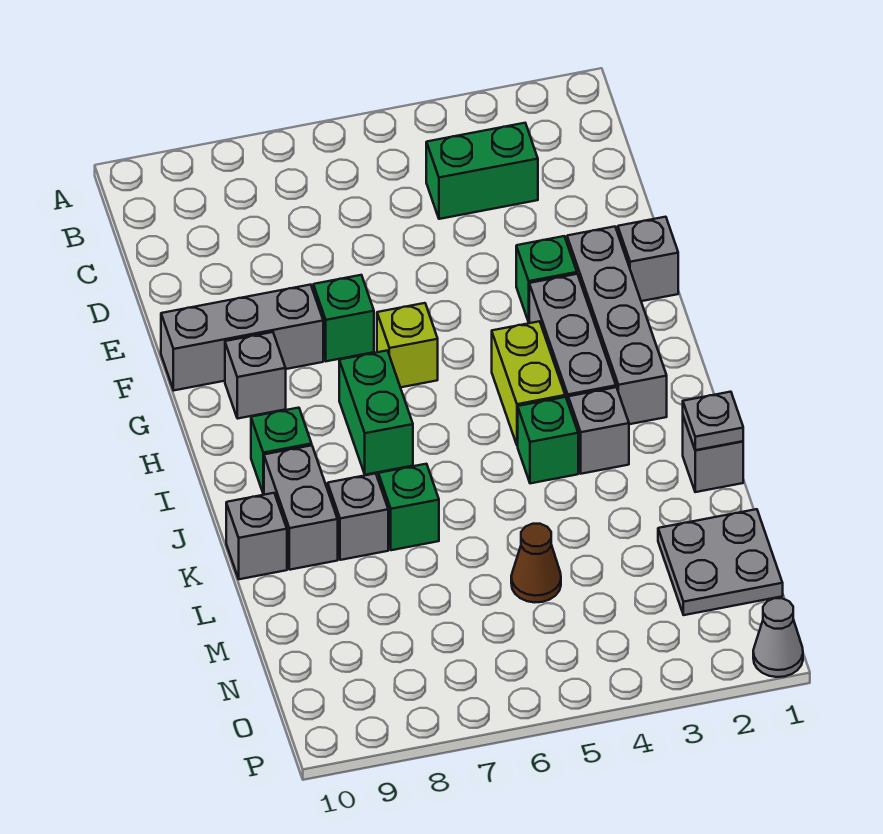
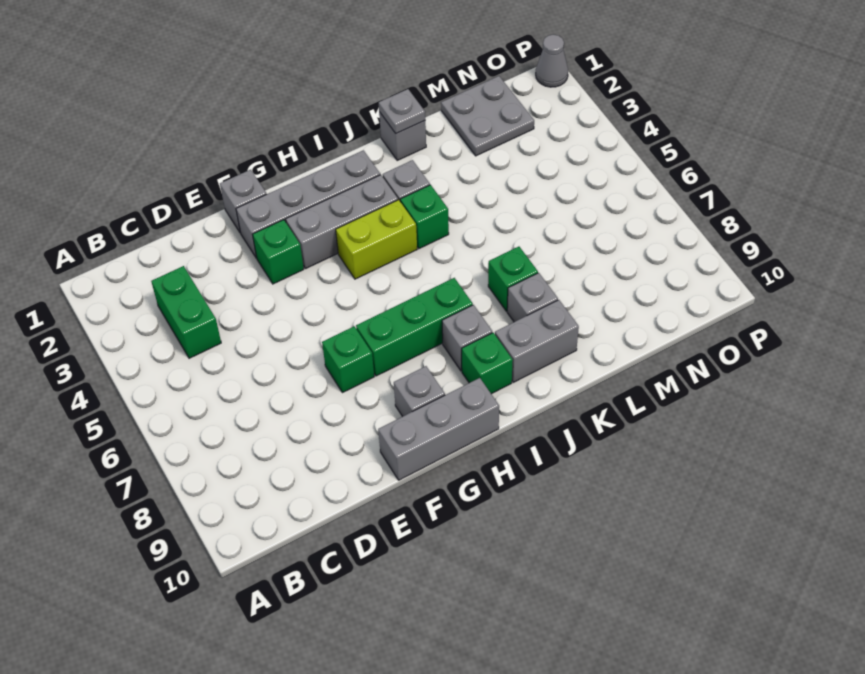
grey brick F8:F10 level 1 -> grey brick F10:H10 level 1
lime brick G6 level 1 -> none
green brick H7:I7 level 1 -> green brick G7:I7 level 1
grey brick K10 level 1 -> grey brick I8 level 1
brown cone M5 level 1 -> none

